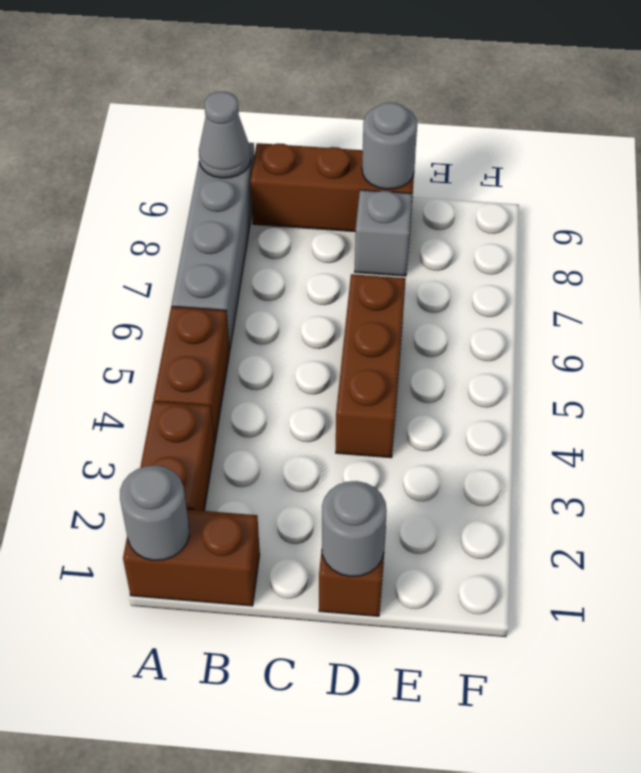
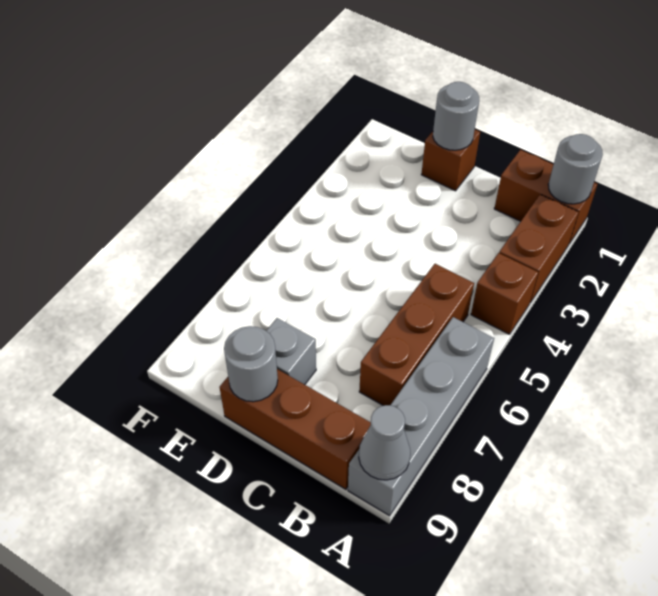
brown brick A4:A5 level 1 -> brown brick A4 level 1
brown brick D4:D6 level 1 -> brown brick B5:B7 level 1

